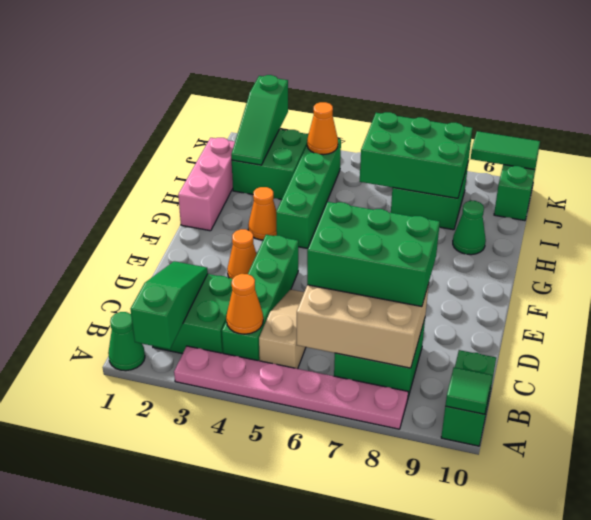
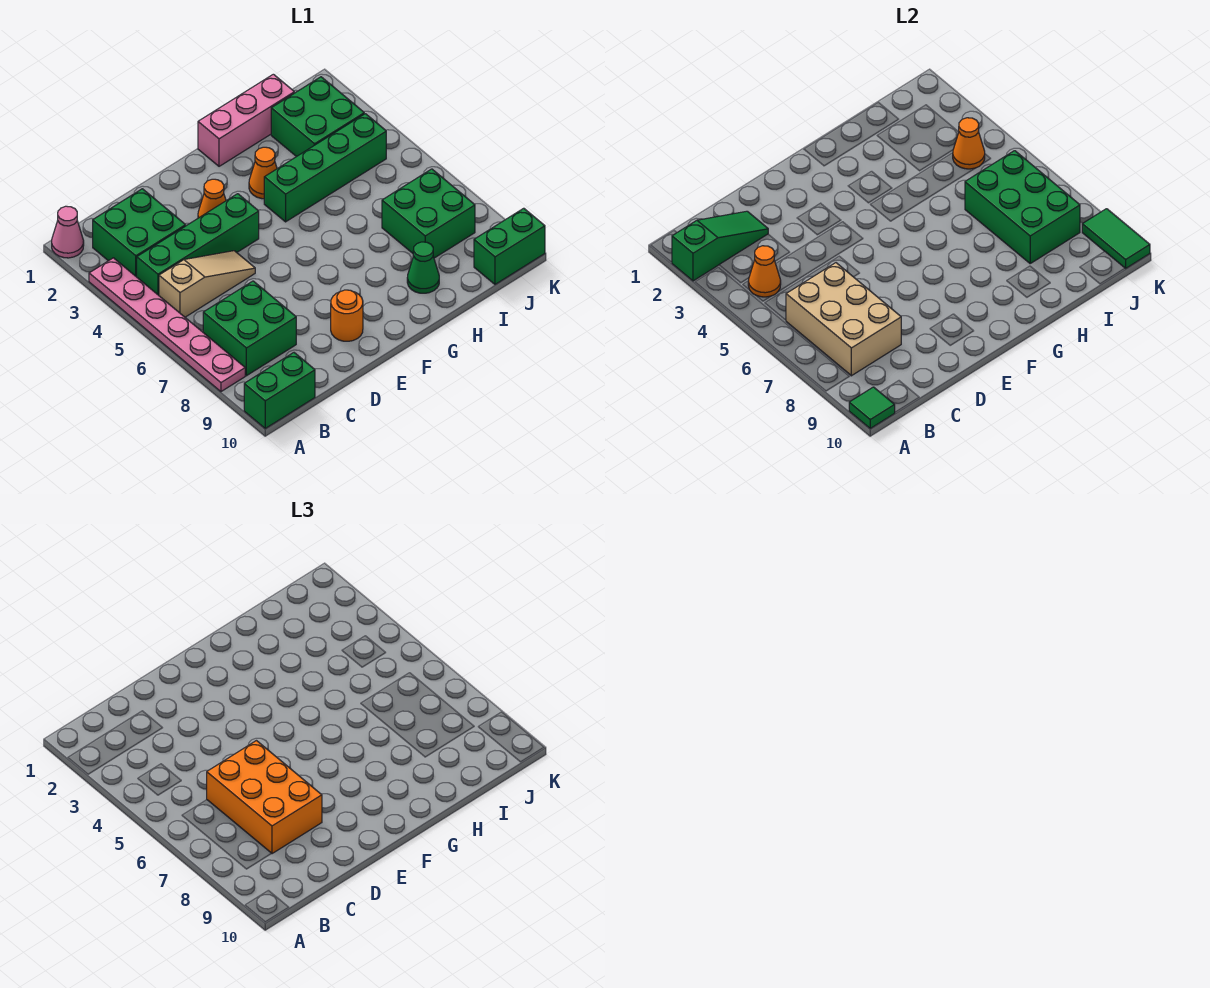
green cone A1 level 1 -> pink cone A1 level 1
green brick C6:D8 level 3 -> orange brick C6:D8 level 3
none -> orange round brick E9 level 1
green slope I2:K2 level 2 top K -> none

